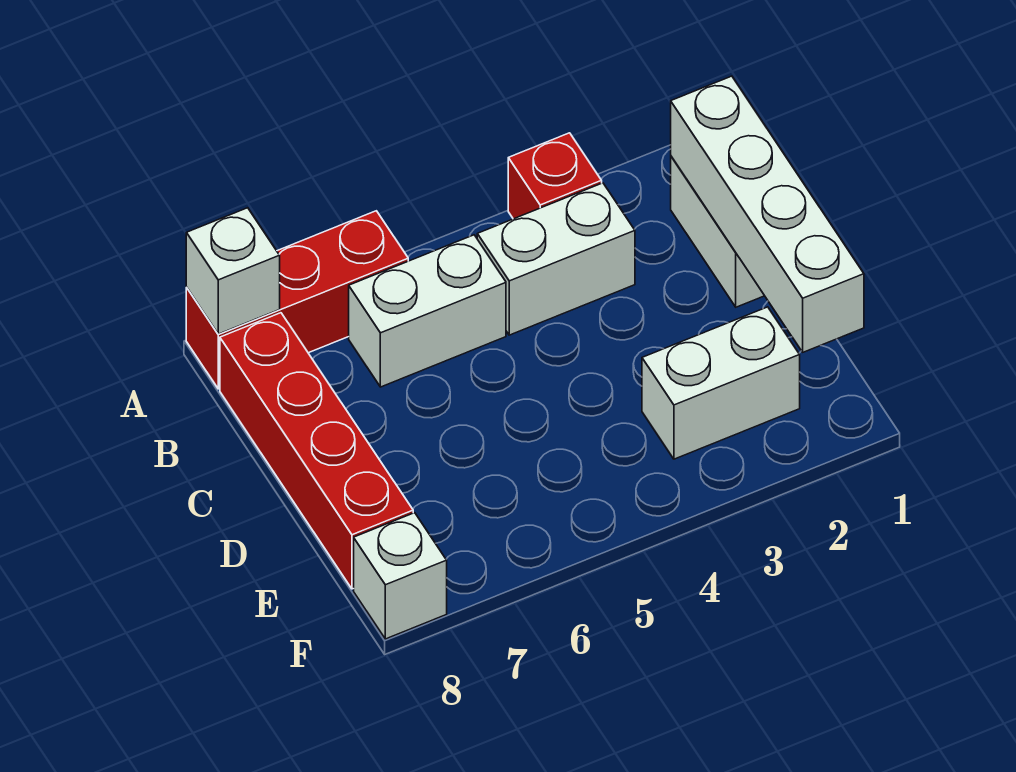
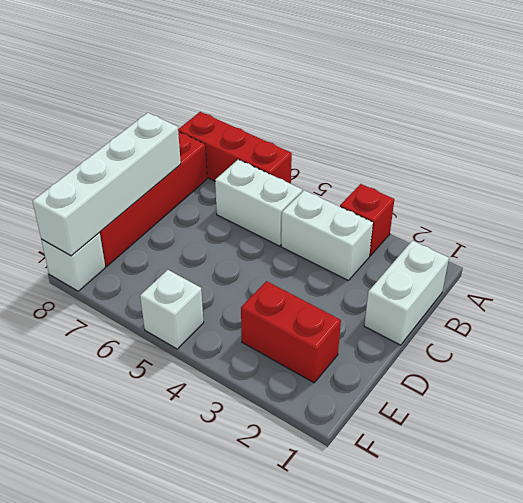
white brick A8 level 2 -> white brick F5 level 1
white brick B1:E1 level 2 -> white brick C8:F8 level 2
white brick E2:E3 level 1 -> red brick E2:E3 level 1

